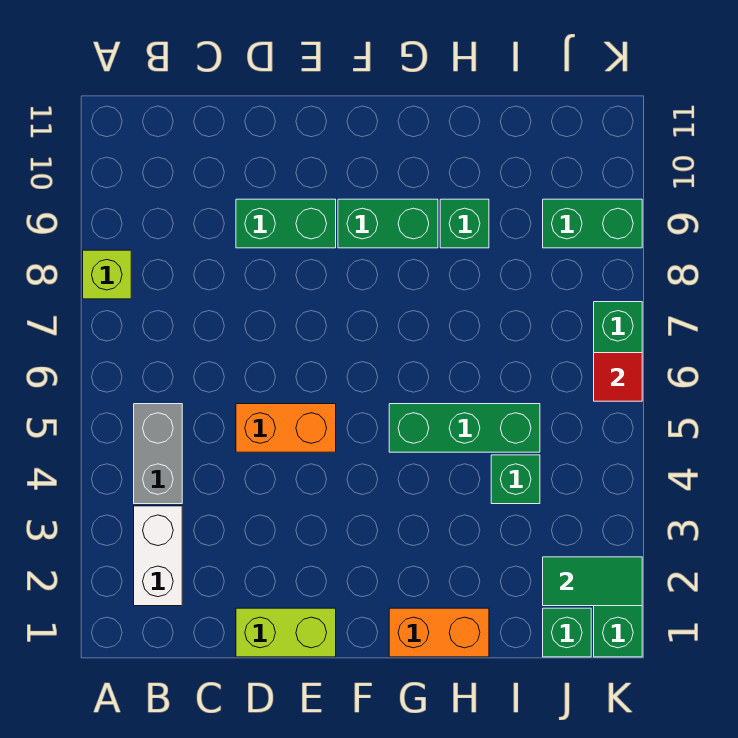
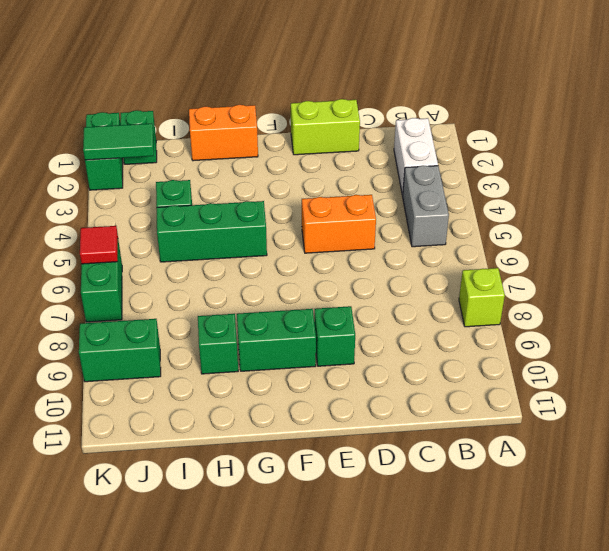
green brick D9:E9 level 1 -> green brick E9 level 1

